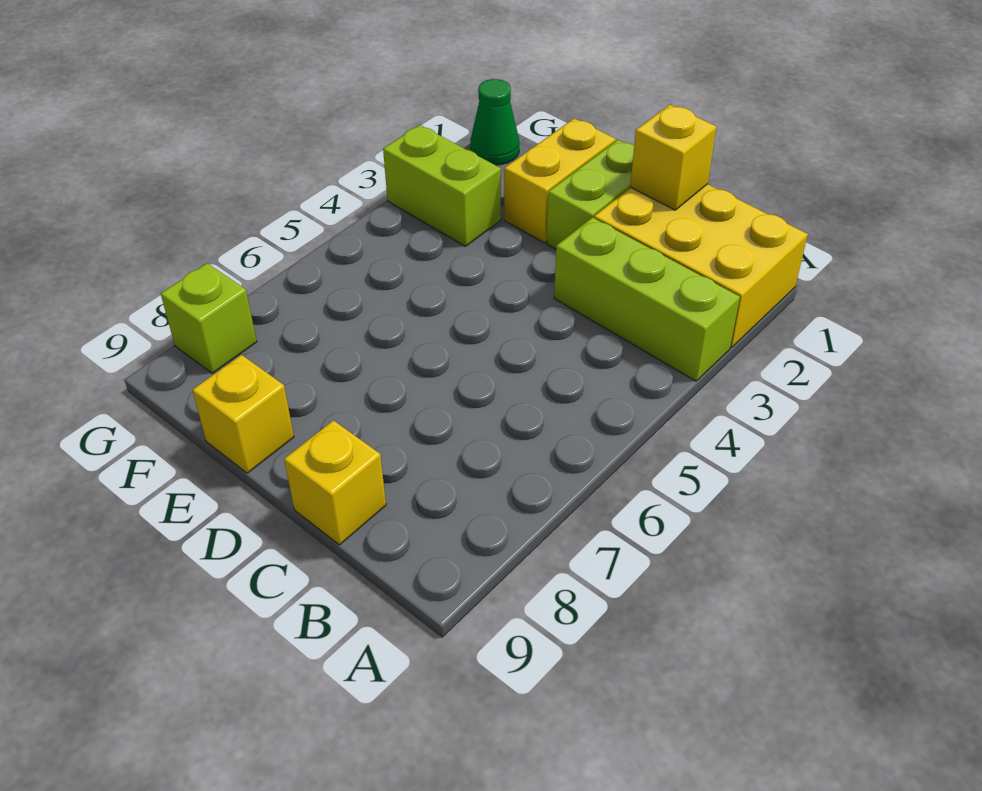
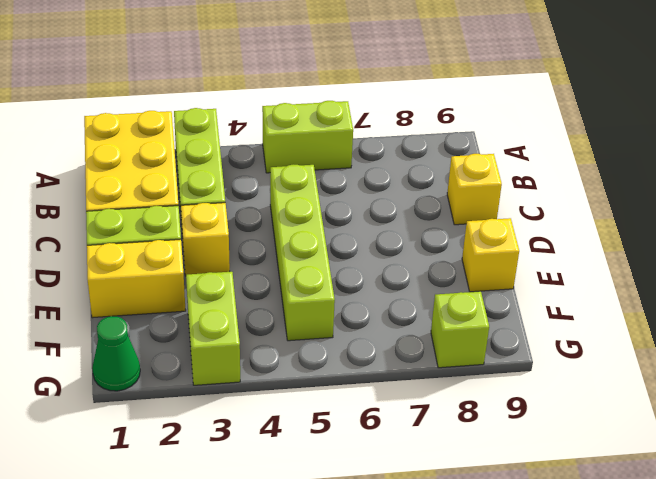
none -> lime brick A5:A6 level 1
yellow brick C1 level 2 -> yellow brick D3 level 1
none -> lime brick C5:F5 level 1

